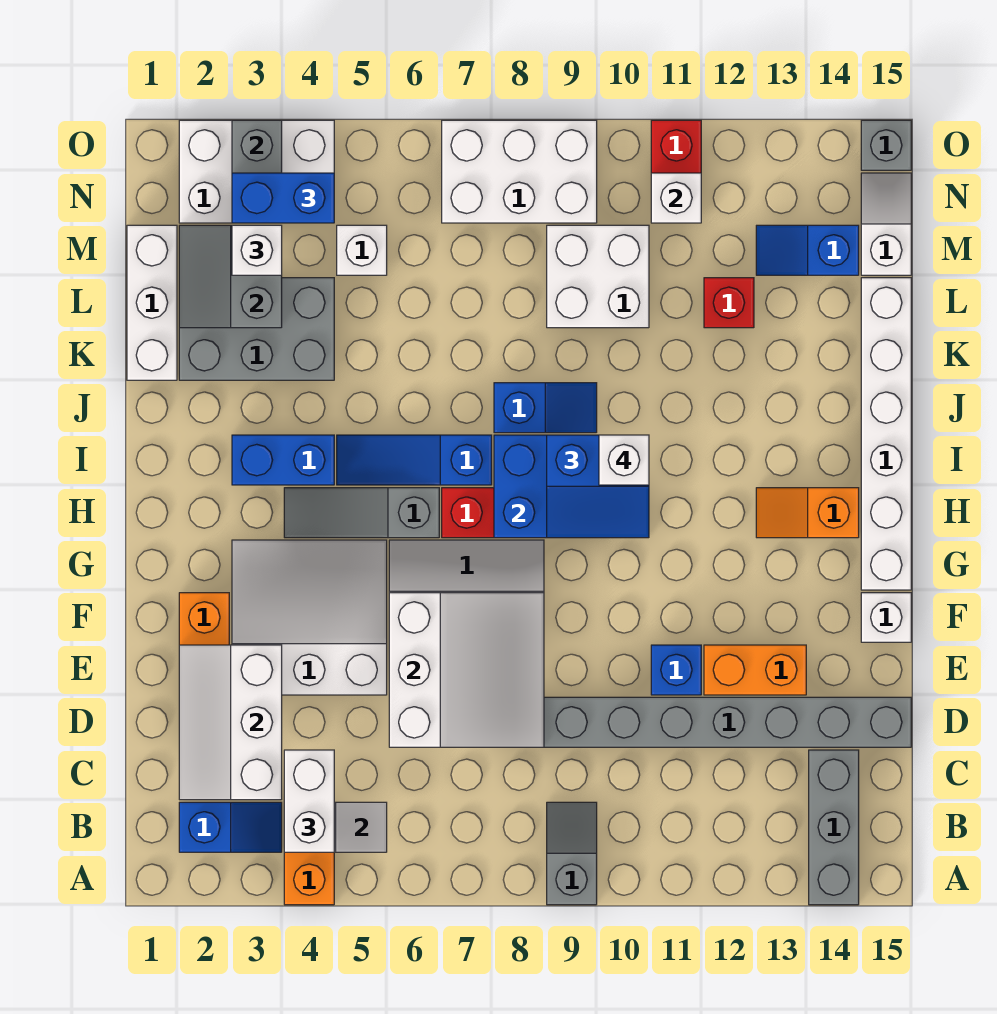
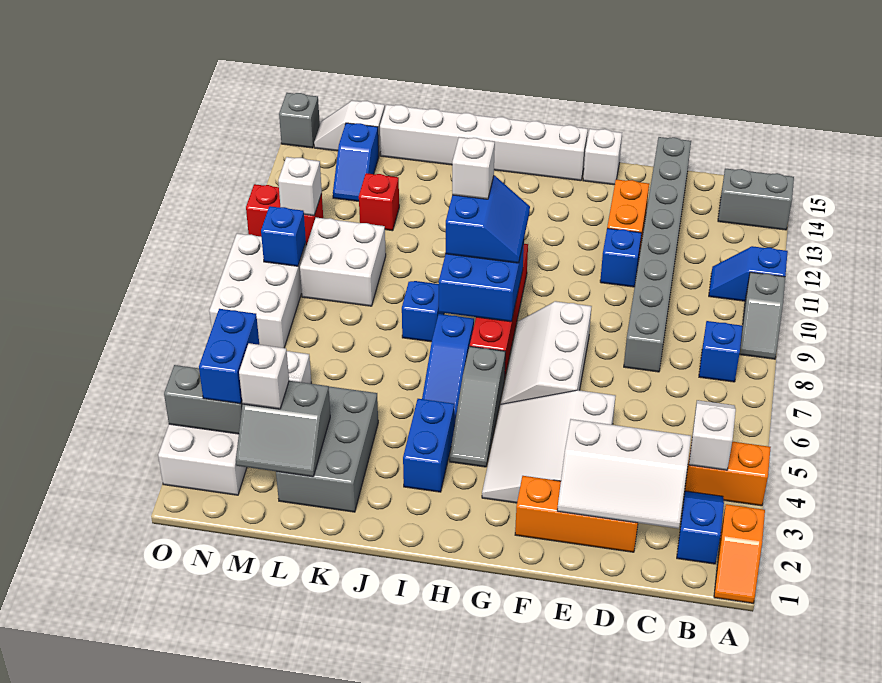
grey slope A9:B9 level 1 top A -> grey slope A9:A10 level 1 top 10
none -> blue slope A11:B11 level 1 top A
grey brick A14:C14 level 1 -> grey brick A14:B14 level 1
white brick B4:C4 level 3 -> none
none -> blue brick B8 level 1
white slope D6:F8 level 2 top 6 -> none
orange slope H13:H14 level 1 top 14 -> orange slope A1:A2 level 1 top 2
white brick K1:M1 level 1 -> none
none -> blue brick N9 level 2

